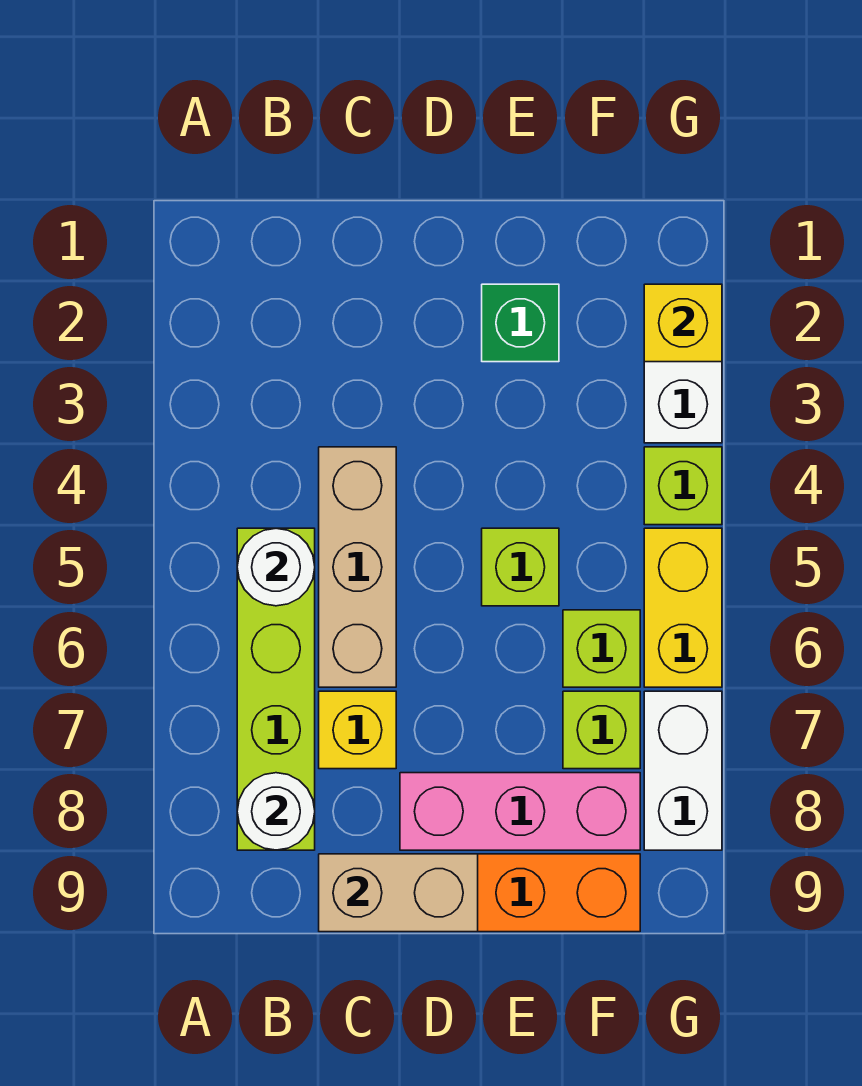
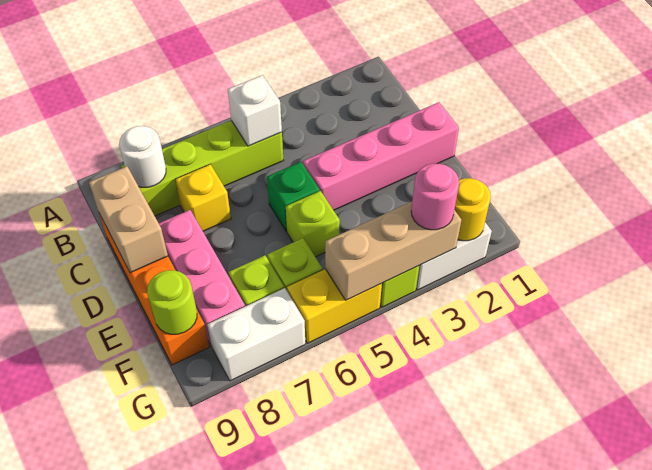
white round brick B5 level 2 -> white brick B5 level 2
tan brick C4:C6 level 1 -> tan brick G3:G5 level 2
none -> pink brick D1:D4 level 1
green brick E2 level 1 -> green brick D5 level 1
none -> lime round brick F9 level 2
yellow brick G2 level 2 -> yellow round brick G2 level 2
none -> pink round brick G3 level 3

